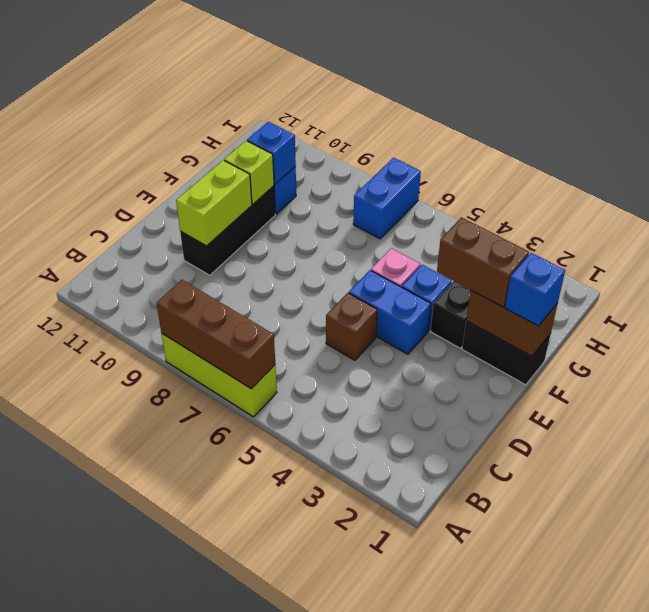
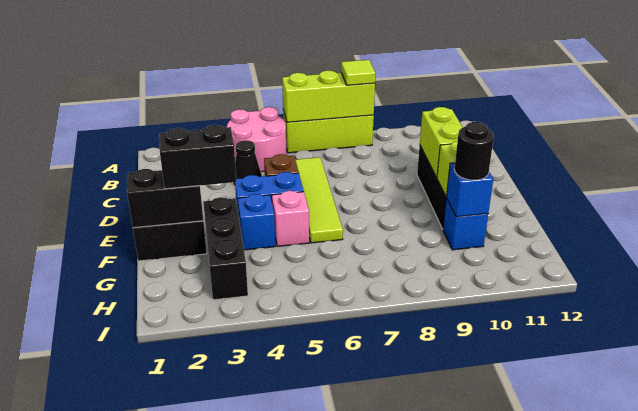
none -> pink round brick A4:B5 level 1
brown brick A6:A8 level 2 -> lime brick A6:A8 level 2
none -> lime tile A8 level 3
none -> black cone C4 level 1
none -> lime tile C6:F6 level 1
brown brick F1:F2 level 2 -> black brick F1:F2 level 2
blue brick F1 level 3 -> none
brown brick F2:F3 level 3 -> black brick F2:F3 level 3
none -> black round brick G10 level 3
blue brick H7:I7 level 1 -> none

